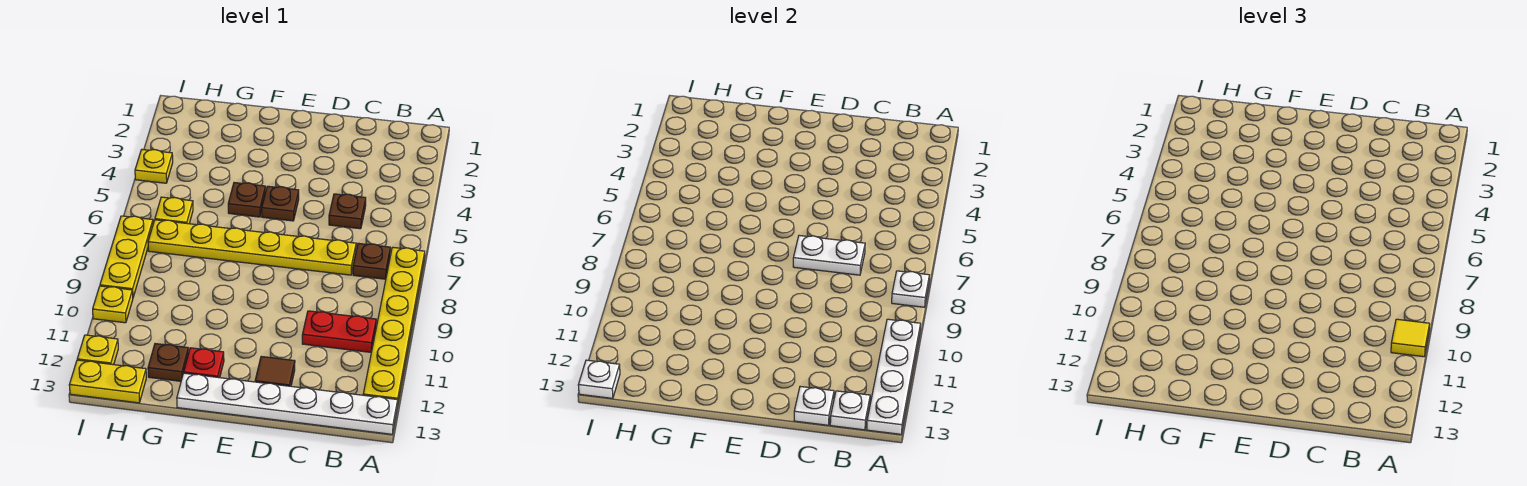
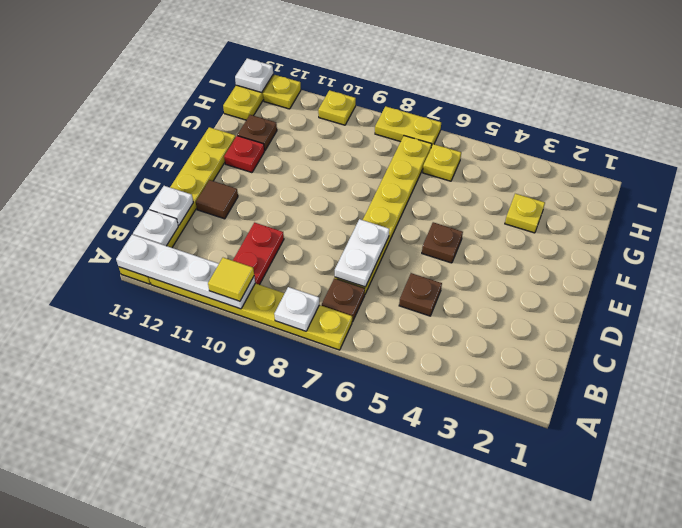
white plate A13:F13 level 1 -> yellow plate A13:F13 level 1
brown plate F5 level 1 -> none
yellow plate I4 level 1 -> yellow plate G3 level 1
yellow plate I7:I9 level 1 -> yellow plate I7:I8 level 1

